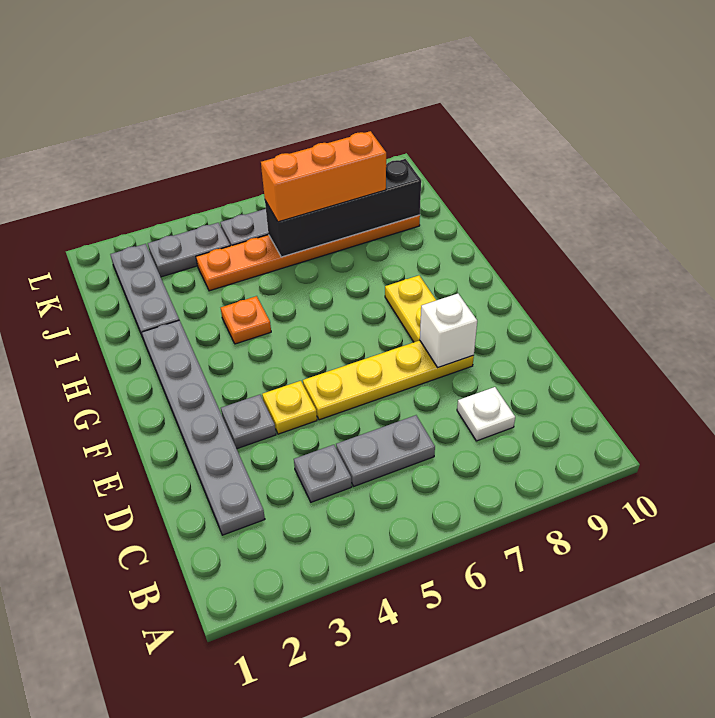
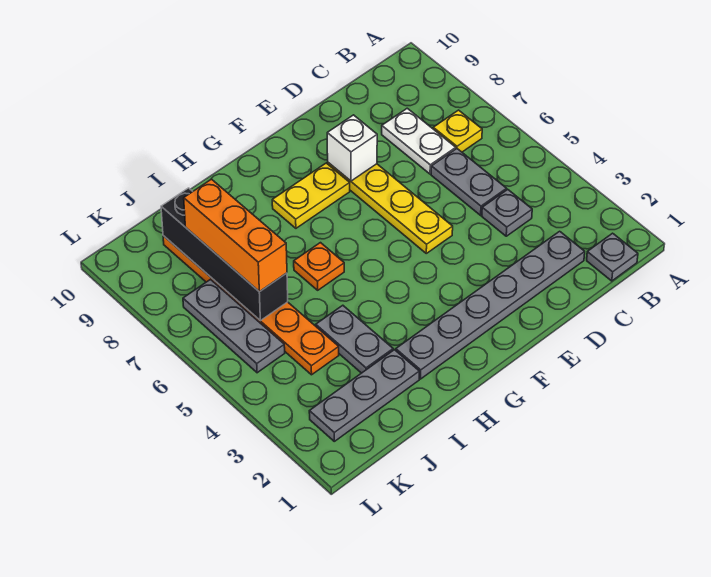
white plate C8 level 1 -> white plate C7:C8 level 1
grey plate E3 level 1 -> grey plate B1 level 1
yellow plate E4 level 1 -> yellow plate B7 level 1
orange plate H4 level 1 -> orange plate H6 level 1
grey plate K3:K4 level 1 -> grey plate I3:I4 level 1

